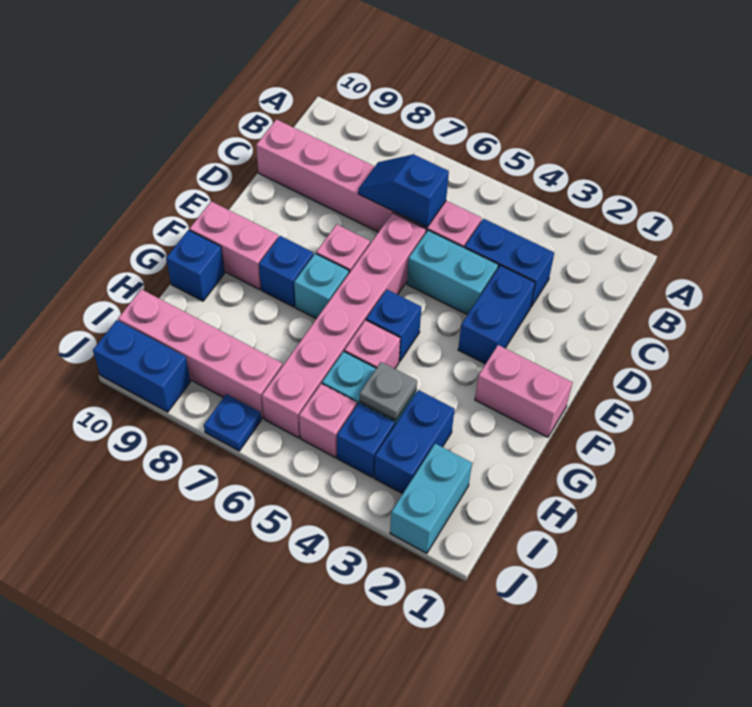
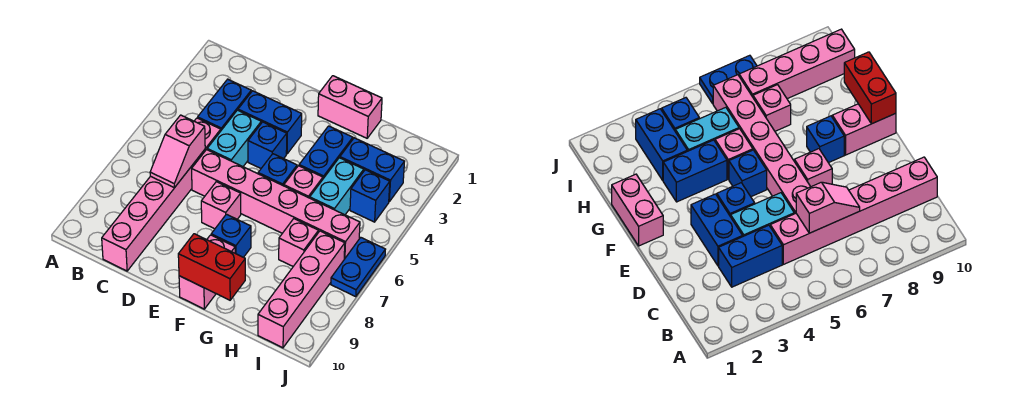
blue slope C6:C7 level 2 top 6 -> pink slope C6:C7 level 2 top 6
pink brick F1:F2 level 1 -> pink brick F1:G1 level 1
cyan brick F7 level 1 -> none
none -> red brick F10:G10 level 2
blue brick G10 level 1 -> blue brick E4 level 1
grey plate H4 level 2 -> none
cyan brick I2:J2 level 1 -> none
pink brick I5 level 1 -> pink brick H7 level 1
blue plate J7 level 1 -> blue plate J6:J7 level 1
blue brick J9:J10 level 1 -> blue brick G3:G4 level 1

